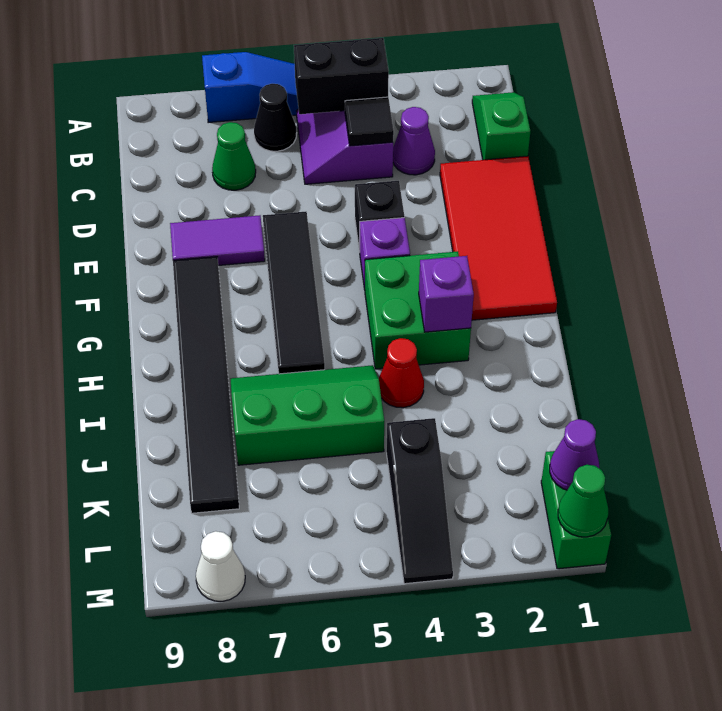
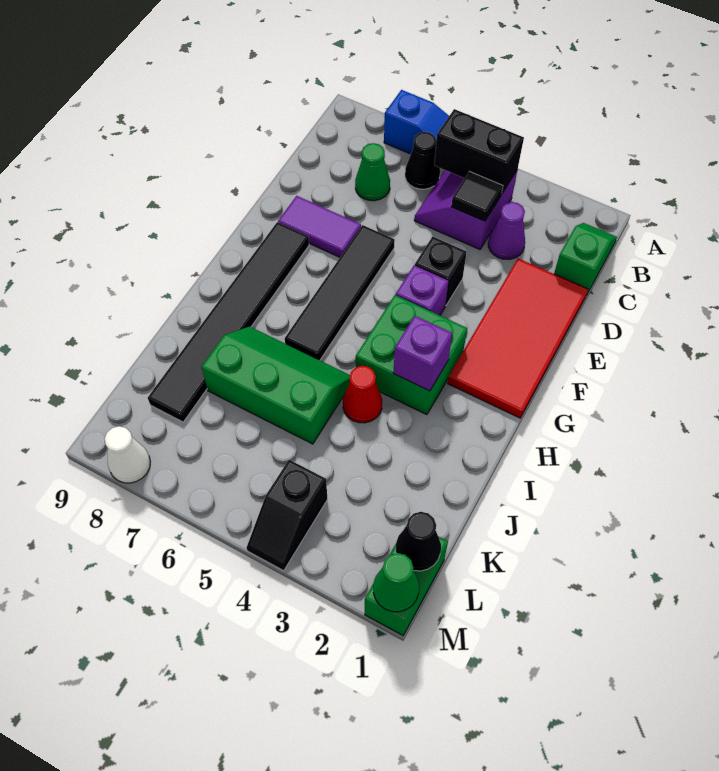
black slope K4:M4 level 1 top K -> black slope L4:M4 level 1 top L
purple cone L1 level 2 -> black cone L1 level 2

